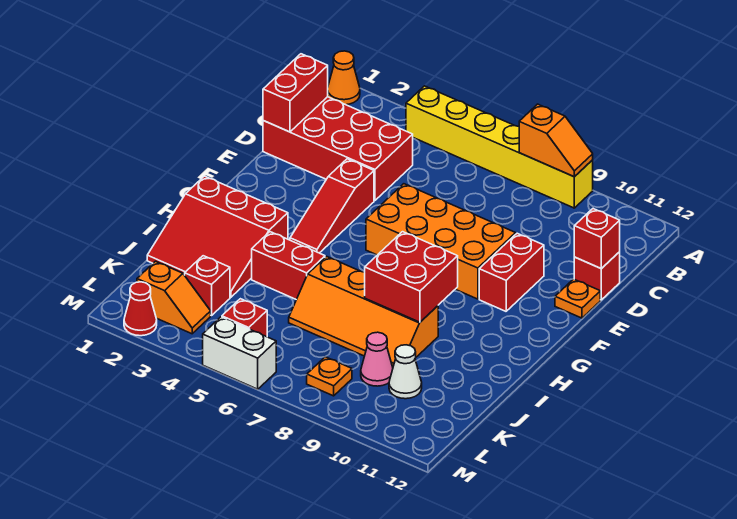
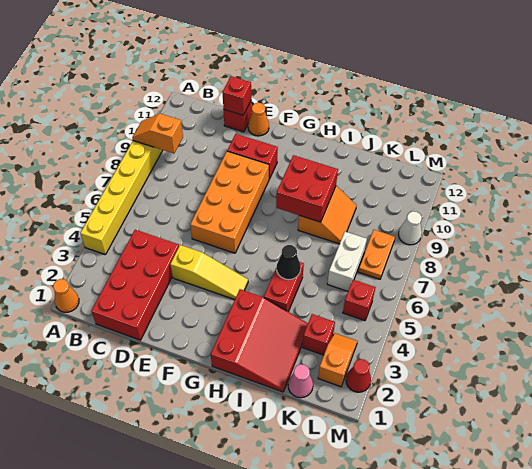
orange slope A8:A9 level 2 top 8 -> orange slope A9:B9 level 2 top B
red brick C1:D1 level 2 -> none
red slope E4:G4 level 1 top E -> yellow slope E4:G4 level 1 top E
orange plate E12 level 1 -> orange cone E12 level 1
none -> black cone I5 level 2
orange slope I6:J9 level 1 top I -> orange slope I8:J9 level 1 top I
pink cone K9 level 1 -> pink cone K1 level 1
white cone K10 level 1 -> white cone M9 level 1
orange plate L8 level 1 -> orange plate L7:L8 level 1
white brick M5:M6 level 1 -> white brick K6:K7 level 1

